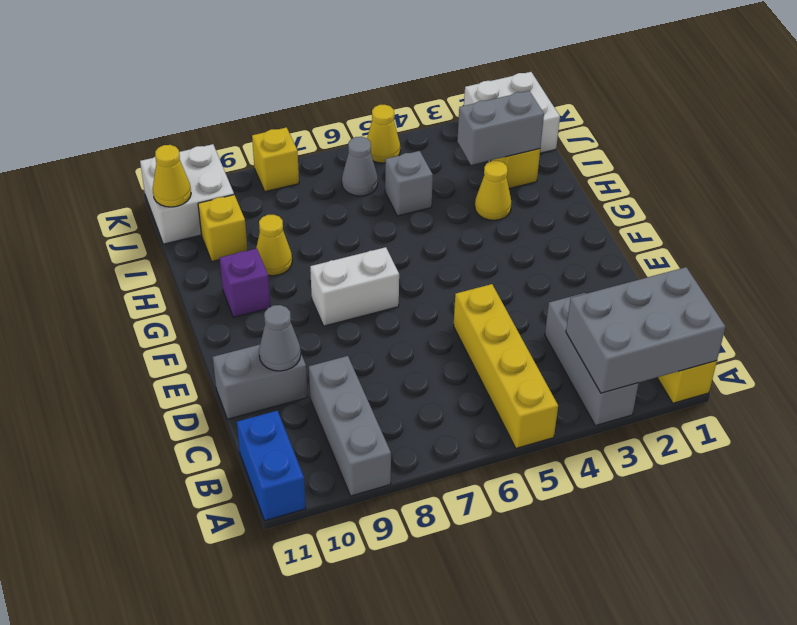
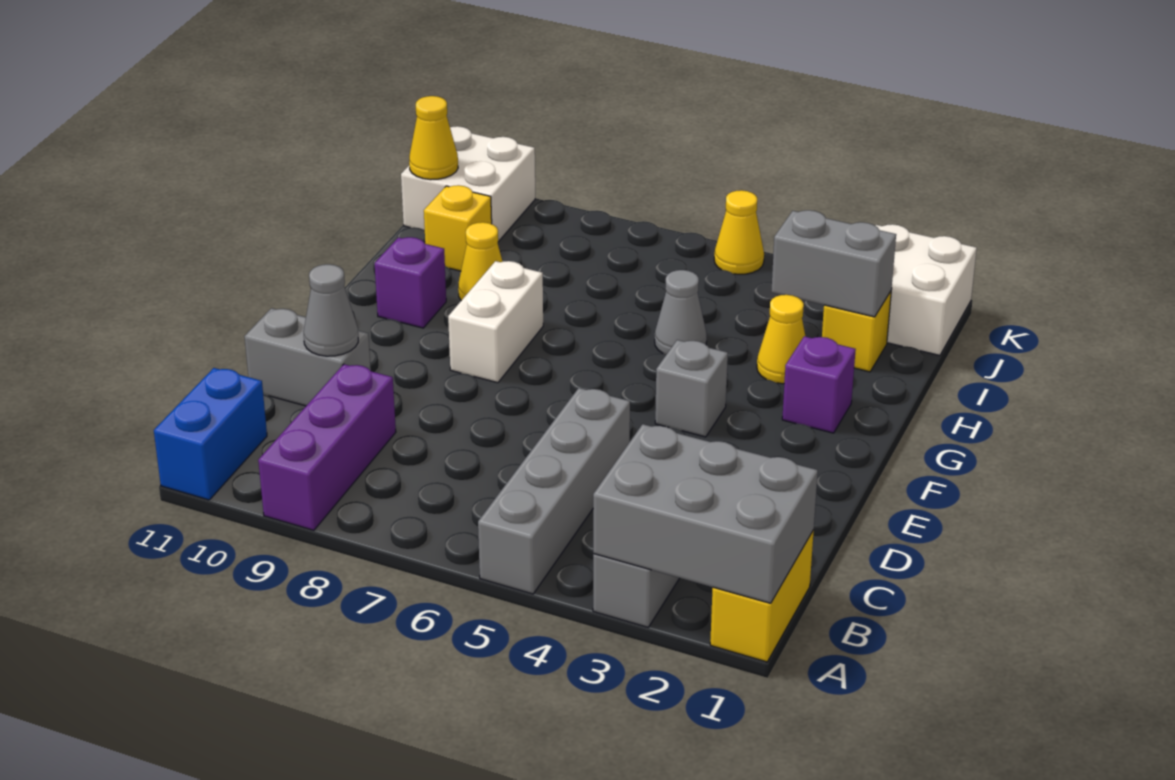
yellow brick A5:D5 level 1 -> grey brick A5:D5 level 1
grey brick A9:C9 level 1 -> purple brick A9:C9 level 1
white brick F7:F8 level 1 -> white brick F8:G8 level 1
none -> purple brick G2 level 1
grey brick I5 level 1 -> grey brick F4 level 1
grey cone J6 level 1 -> grey cone H5 level 1
yellow brick K8 level 1 -> none

